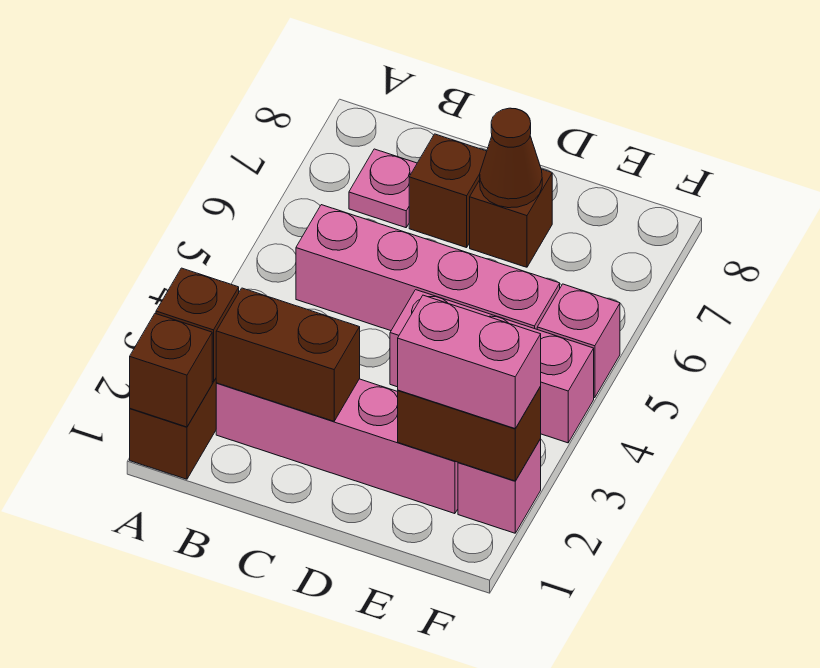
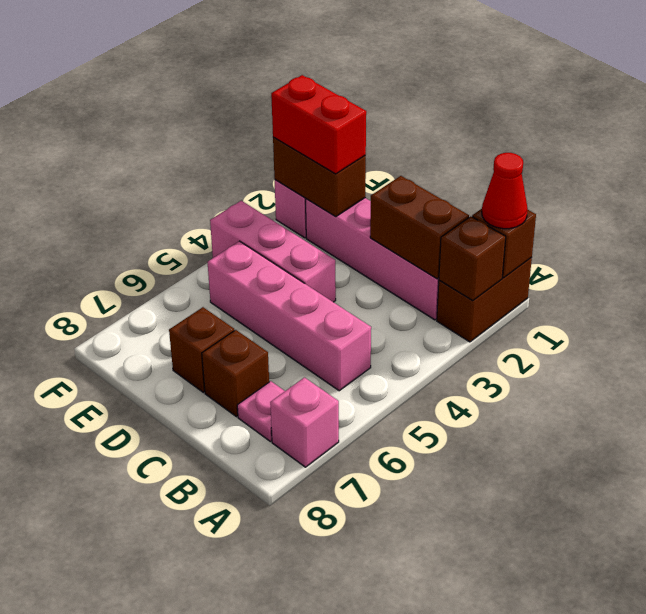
none -> red cone A1 level 3
brown cone D7 level 2 -> none
pink brick E2:F2 level 3 -> red brick E2:F2 level 3
pink brick F5 level 1 -> pink brick A7 level 1

